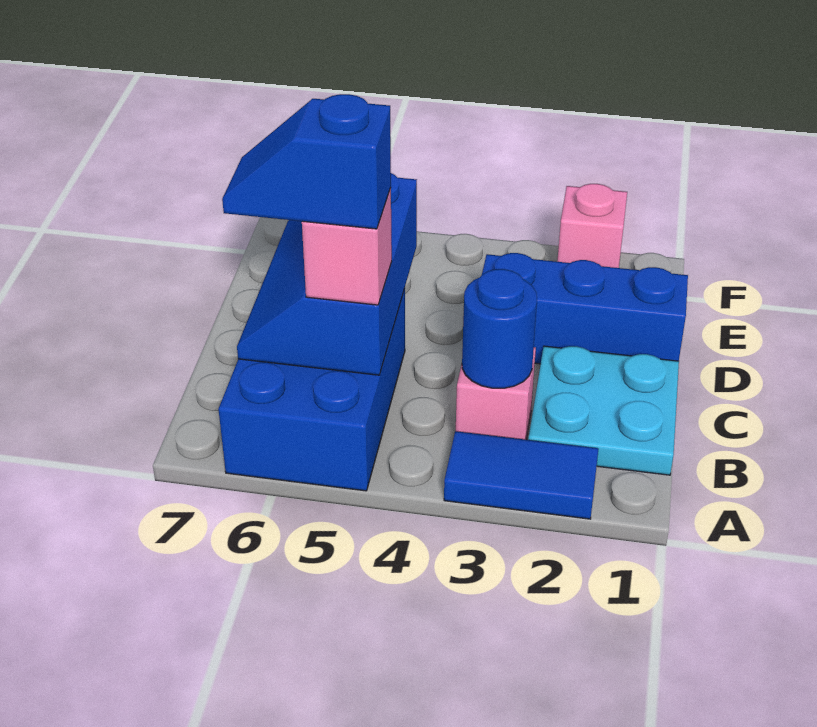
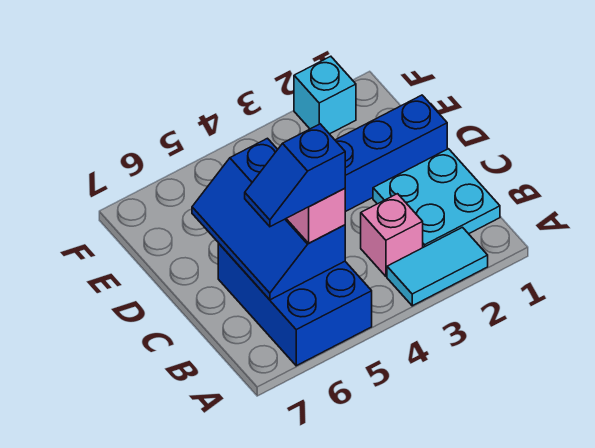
blue tile A2:A3 level 1 -> cyan tile A2:A3 level 1
blue round brick B3 level 2 -> none
pink brick F2 level 1 -> cyan brick F2 level 1

